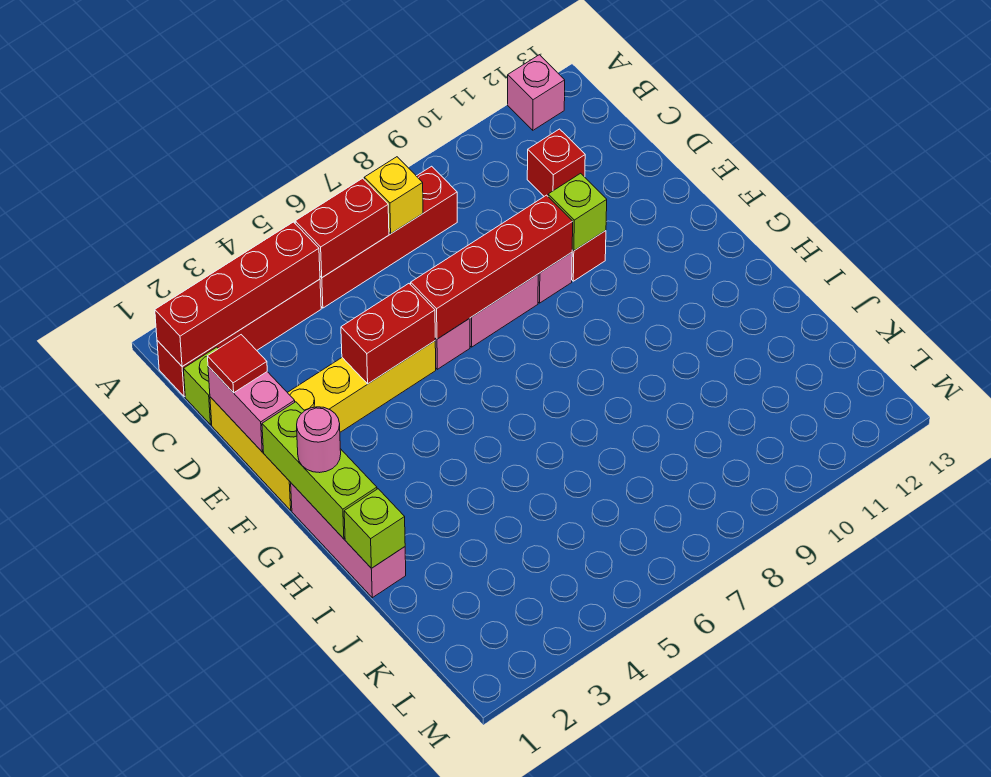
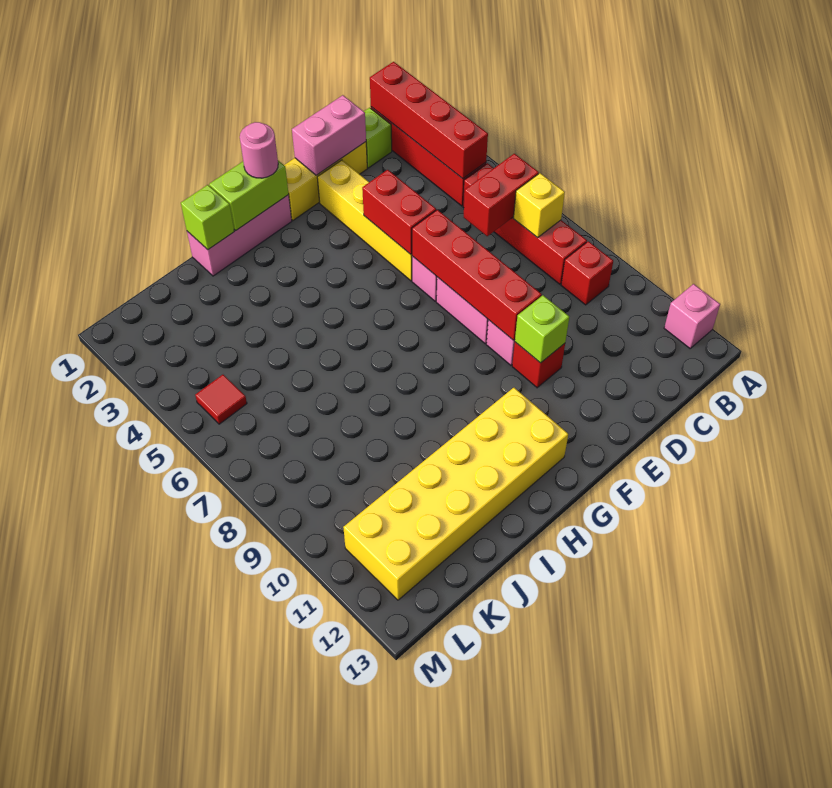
red brick B5:B6 level 2 -> red brick B6:C6 level 2
red brick C11 level 1 -> red brick B9 level 1
red tile D1 level 3 -> red tile L5 level 1
lime brick F1:H1 level 2 -> lime brick G1:H1 level 2
none -> yellow brick G11:L12 level 1

